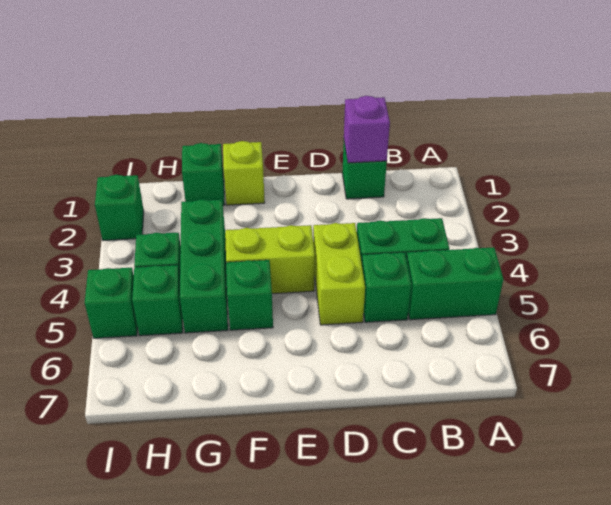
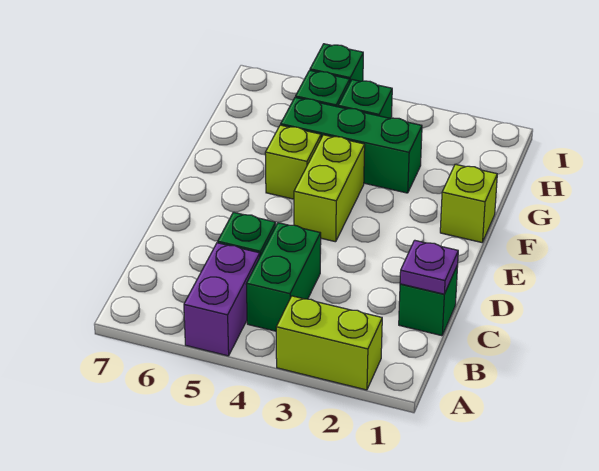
green brick A5:B5 level 1 -> purple brick A5:B5 level 1
purple brick C1 level 2 -> purple plate C1 level 2
lime brick D4:D5 level 1 -> lime brick A2:A3 level 1
green brick F5 level 1 -> lime brick F5 level 1
green brick G1 level 1 -> none
green brick I2 level 1 -> none

